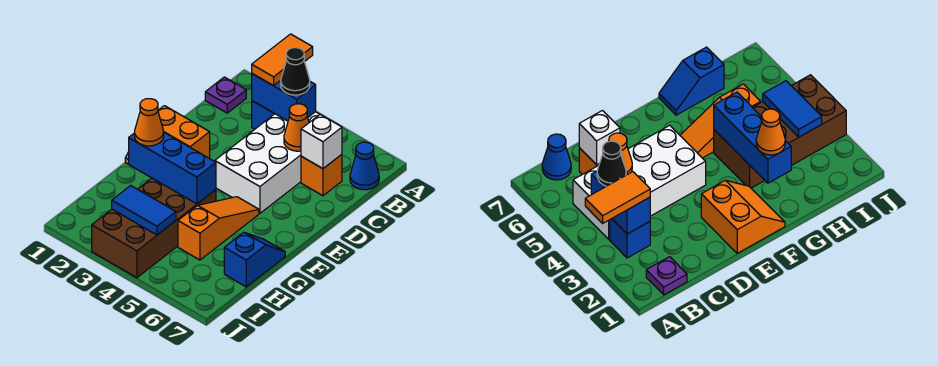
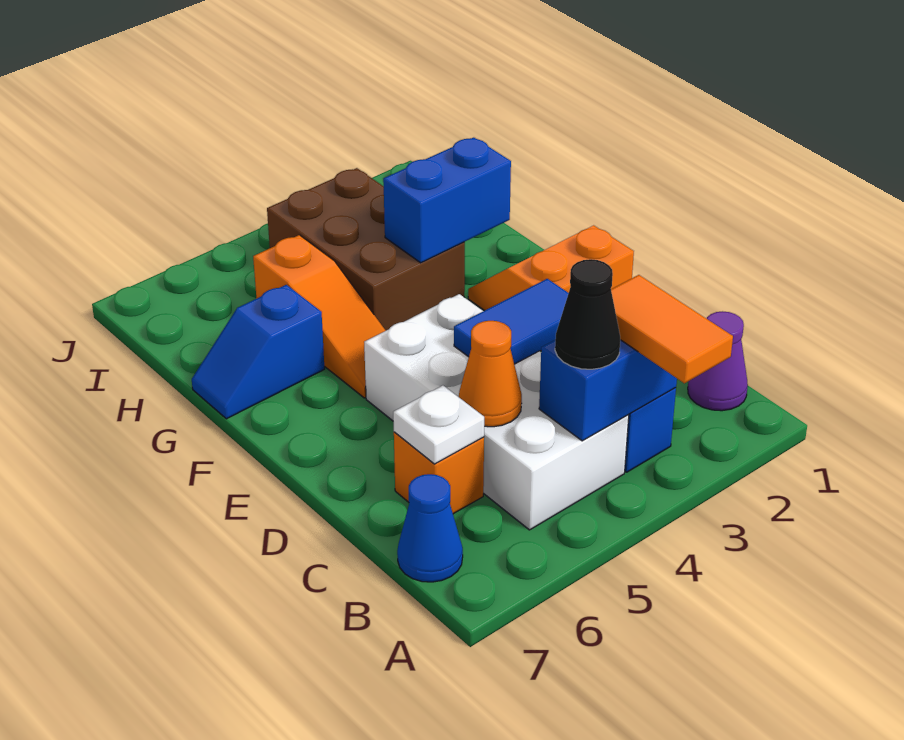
purple plate B1 level 1 -> purple cone B1 level 1
white brick C6 level 2 -> white plate C6 level 2
blue brick G2:G4 level 2 -> blue brick G2:G3 level 2
orange cone G2 level 3 -> none
brown brick G3:J4 level 1 -> brown brick G3:I4 level 1
blue slope G7:H7 level 1 top H -> blue slope G6:G7 level 1 top 6
blue tile I3:I4 level 2 -> blue tile D3:D4 level 2

